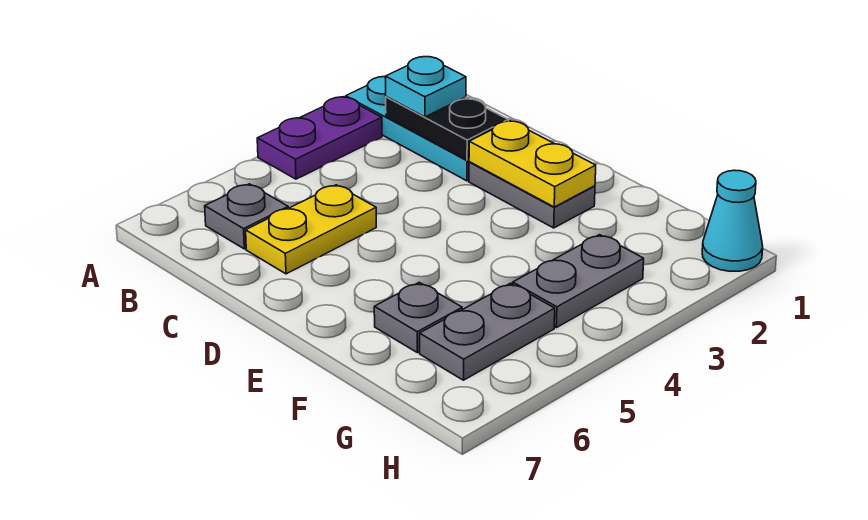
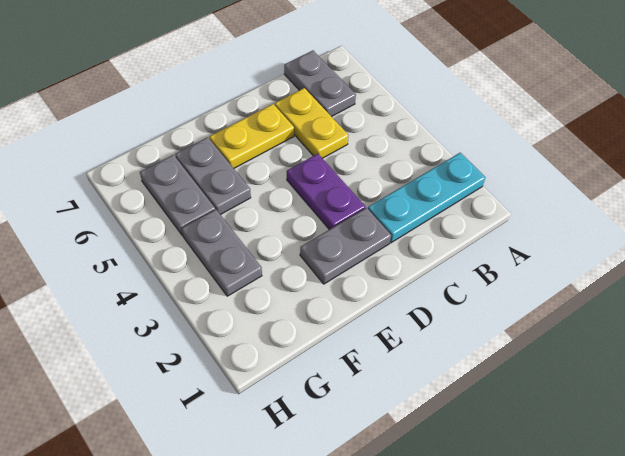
purple plate A3:A4 level 1 -> purple plate D3:D4 level 1
black plate B2:C2 level 2 -> none
cyan plate B2 level 3 -> none
grey plate B6 level 1 -> grey plate B6:B7 level 1
yellow plate D2:E2 level 2 -> yellow plate D6:E6 level 1
grey plate F6 level 1 -> grey plate F5:F6 level 1
cyan cone H1 level 1 -> none

